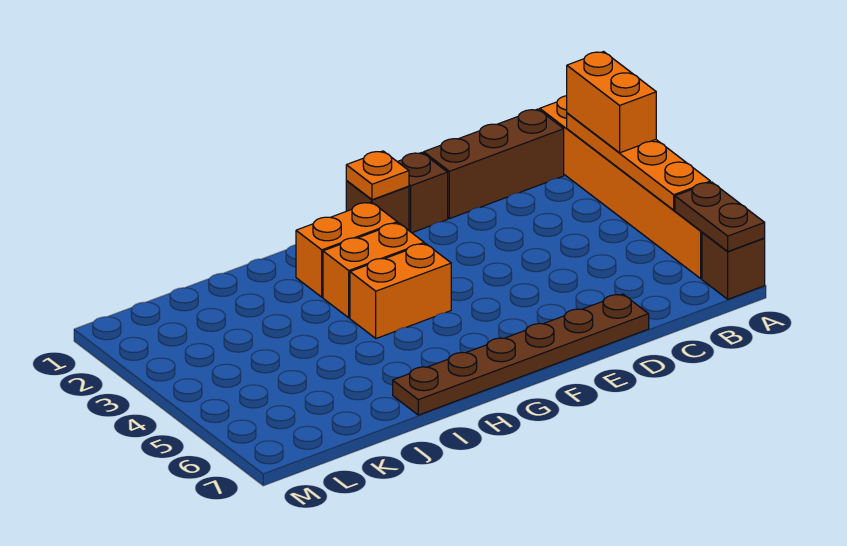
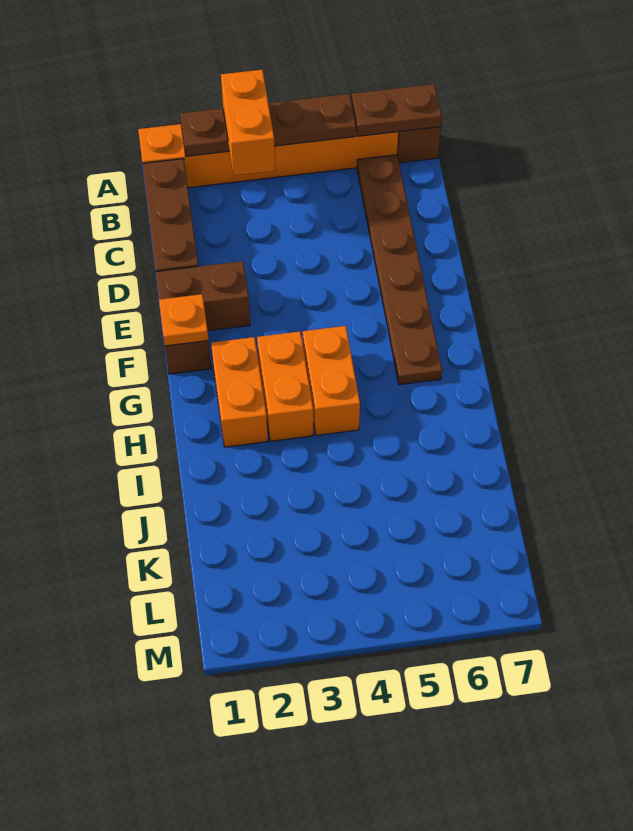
orange plate A2:A5 level 2 -> brown plate A2:A5 level 2
orange brick A2:A3 level 3 -> orange brick A3:B3 level 3
brown plate D7:I7 level 1 -> brown plate B6:G6 level 1
brown brick E1 level 1 -> brown brick E1:E2 level 1

